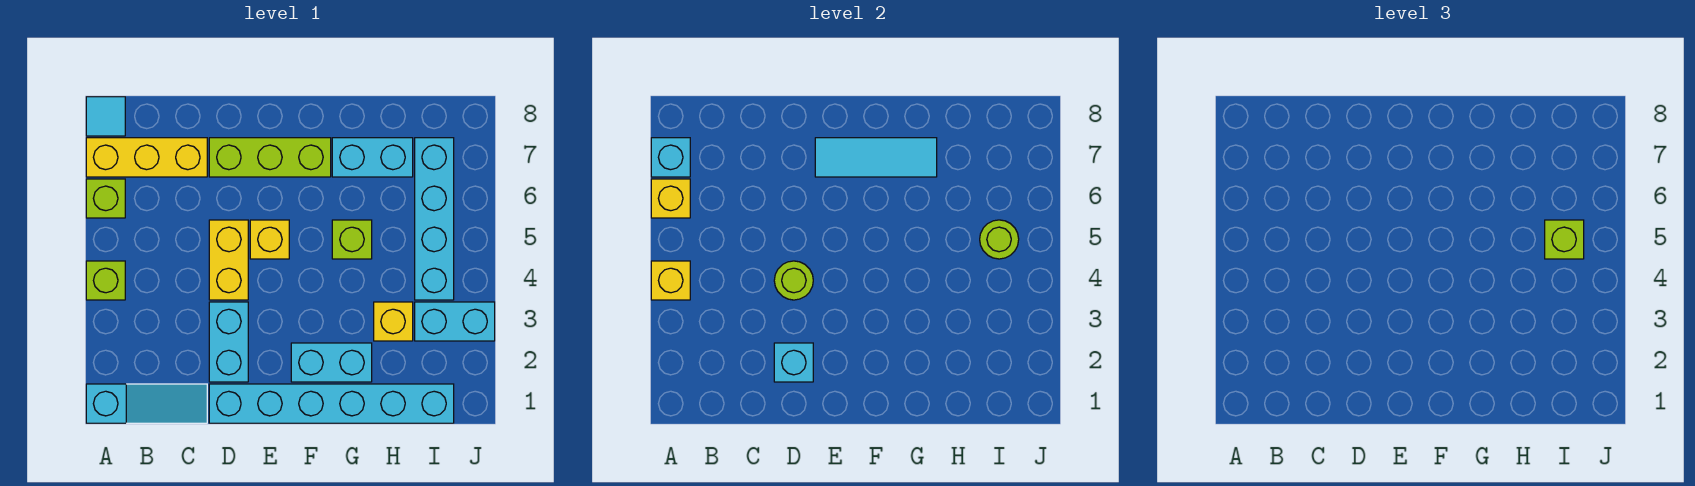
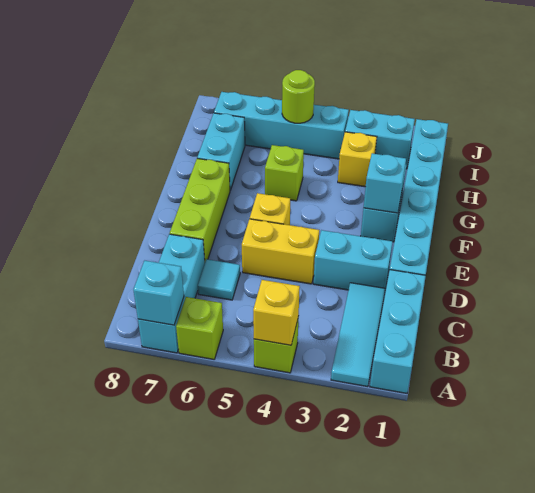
cyan slope A1:C1 level 1 top A -> cyan brick A1:C1 level 1
yellow brick A6 level 2 -> none
yellow brick A7:C7 level 1 -> cyan brick A7:C7 level 1
cyan tile A8 level 1 -> cyan tile C6 level 1
cyan brick D2 level 2 -> cyan brick F2 level 2
lime round brick D4 level 2 -> none
cyan tile E7:G7 level 2 -> cyan tile A2:C2 level 1
cyan brick I3:J3 level 1 -> cyan brick I2:I3 level 1
lime brick I5 level 3 -> none

